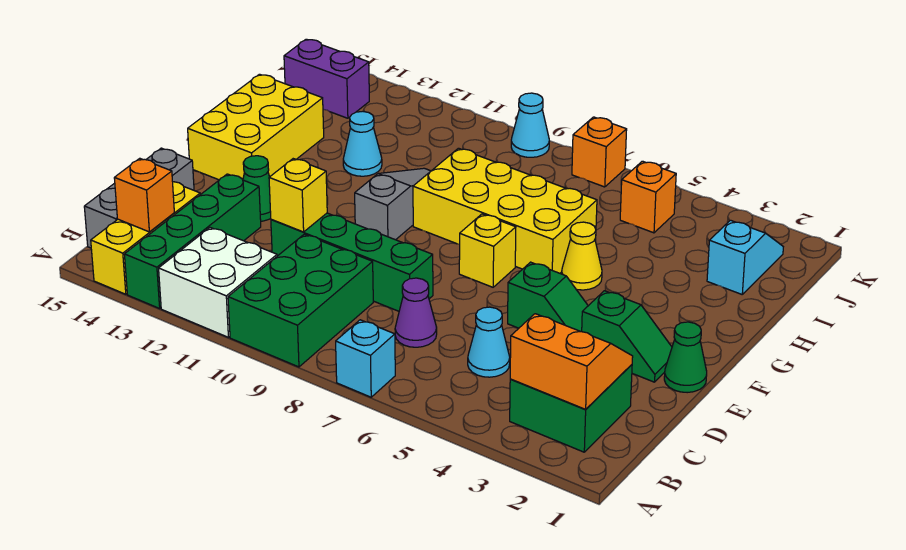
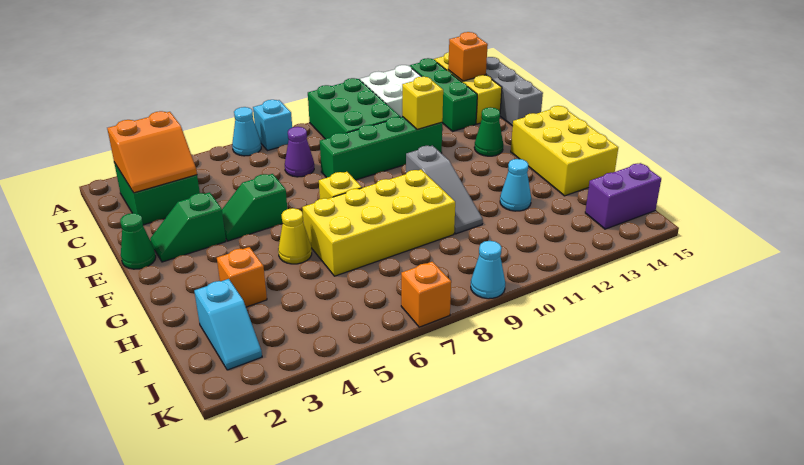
green brick A13:D13 level 1 -> green brick A13:C13 level 1
cyan cone C5 level 1 -> cyan cone A6 level 1
orange brick J5 level 1 -> orange brick H3 level 1

